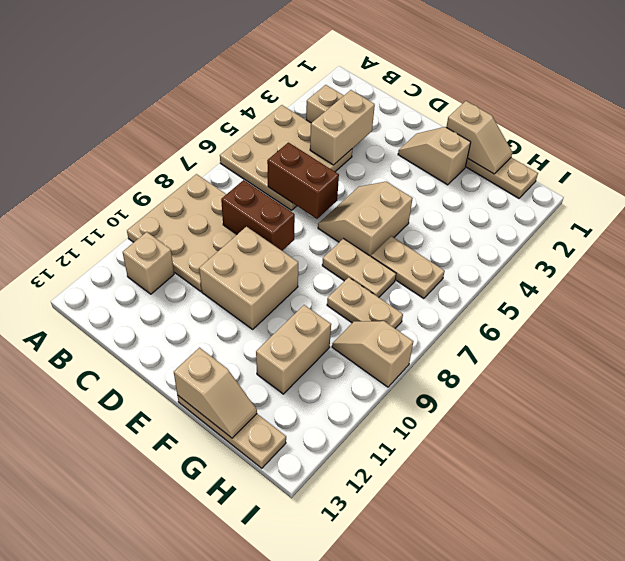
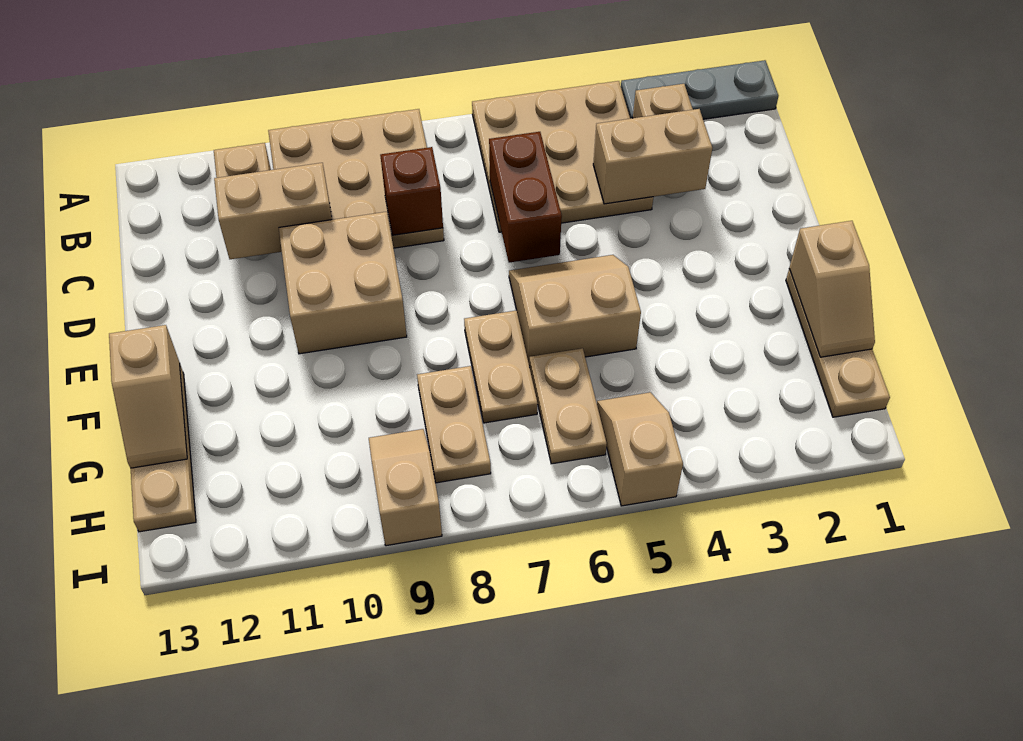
none -> grey plate A1:A3 level 1
brown brick C8:D8 level 2 -> brown brick C8 level 2
tan slope E2:F2 level 1 top F -> tan slope H5:I5 level 1 top I
tan brick G10:G11 level 1 -> tan brick C10:C11 level 2

